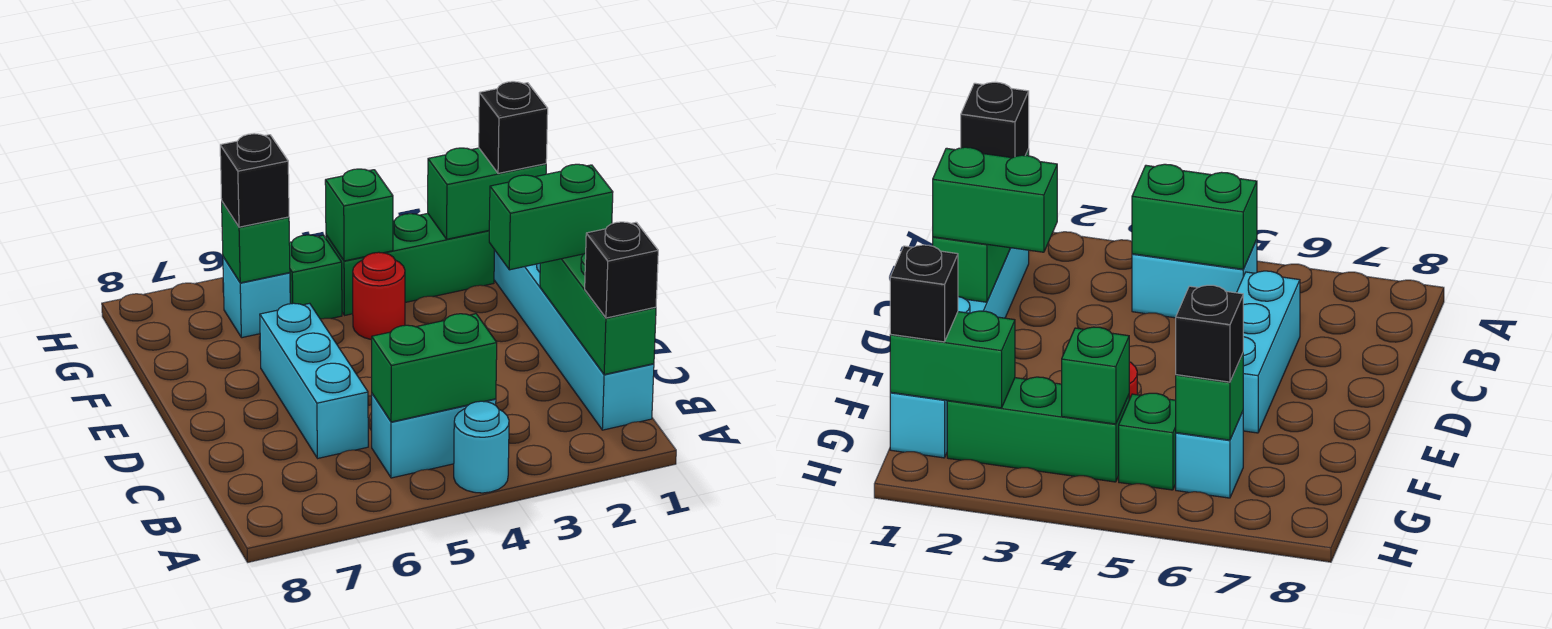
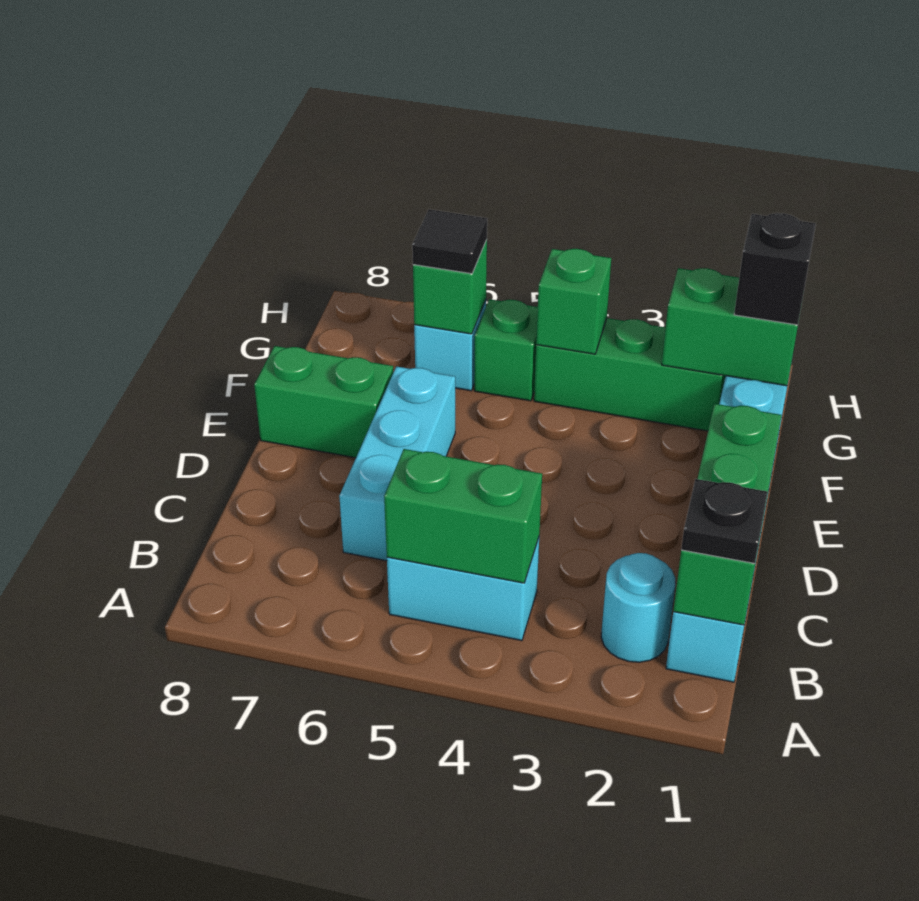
cyan round brick A4 level 1 -> cyan round brick B2 level 1
black brick B1 level 3 -> black plate B1 level 3
green brick D1:D2 level 3 -> green brick E7:E8 level 1
red round brick F4 level 1 -> none
black brick G6 level 3 -> black tile G6 level 3

